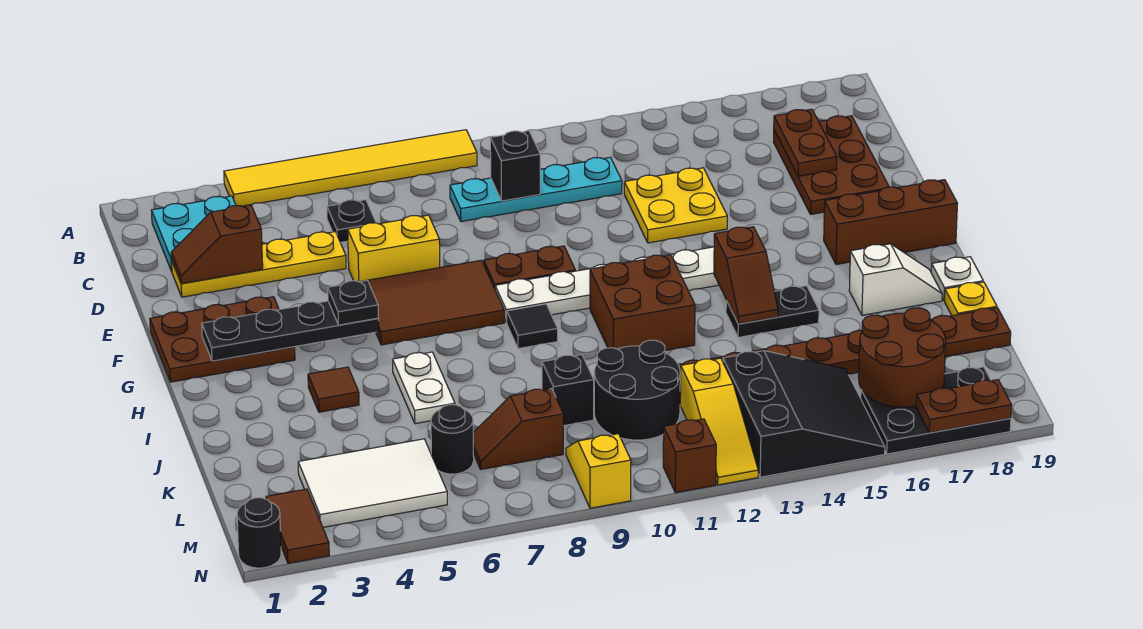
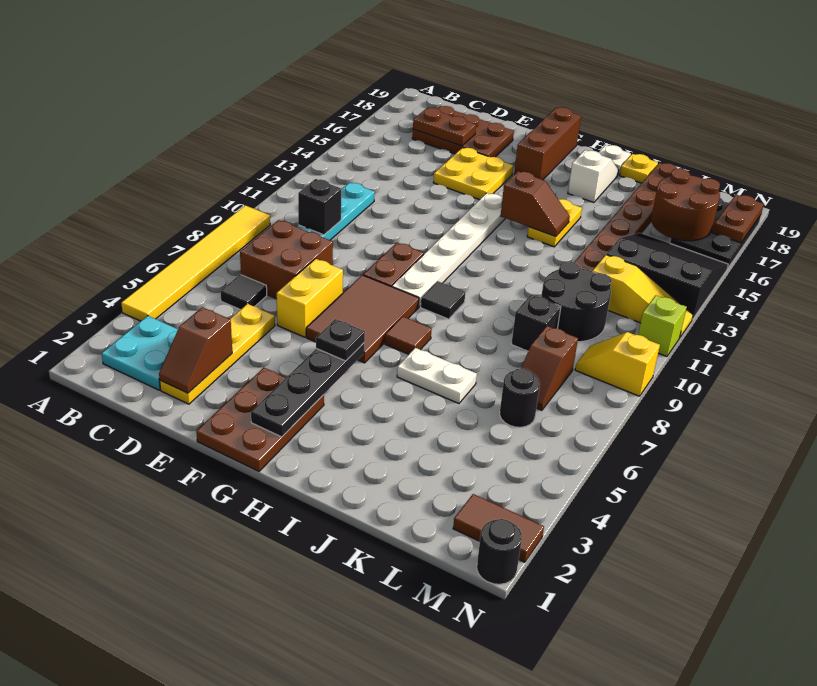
black plate C6 level 1 -> black tile C6 level 1
yellow plate D13:E14 level 1 -> yellow plate E15:F16 level 1
brown brick H11:I12 level 1 -> brown brick C7:D8 level 1
brown tile I4 level 1 -> brown tile H7 level 1
black plate I14:I15 level 1 -> yellow plate I14:I15 level 1
white tile L3:M5 level 1 -> none
brown brick N11 level 1 -> lime brick N11 level 1

